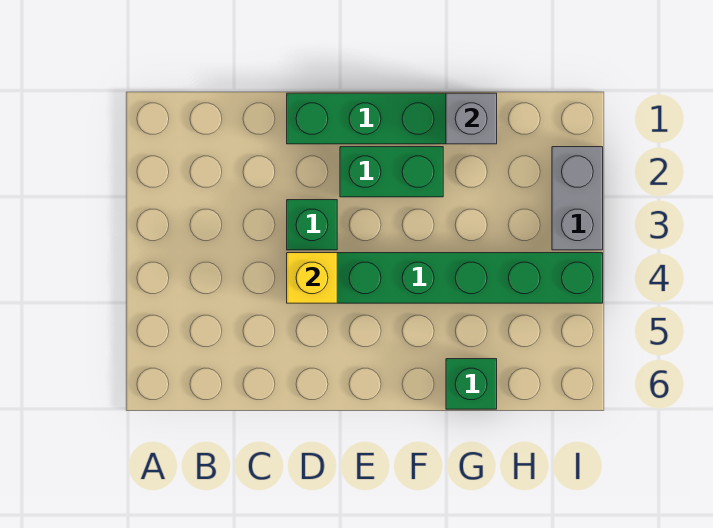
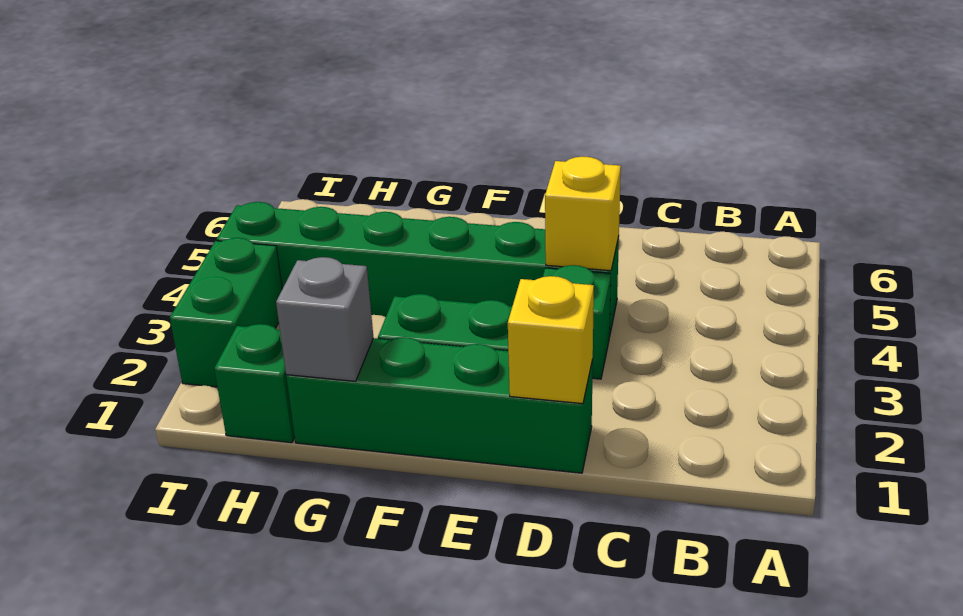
none -> yellow brick D1 level 2
green brick G6 level 1 -> green brick H1 level 1
grey brick I2:I3 level 1 -> green brick I2:I3 level 1

